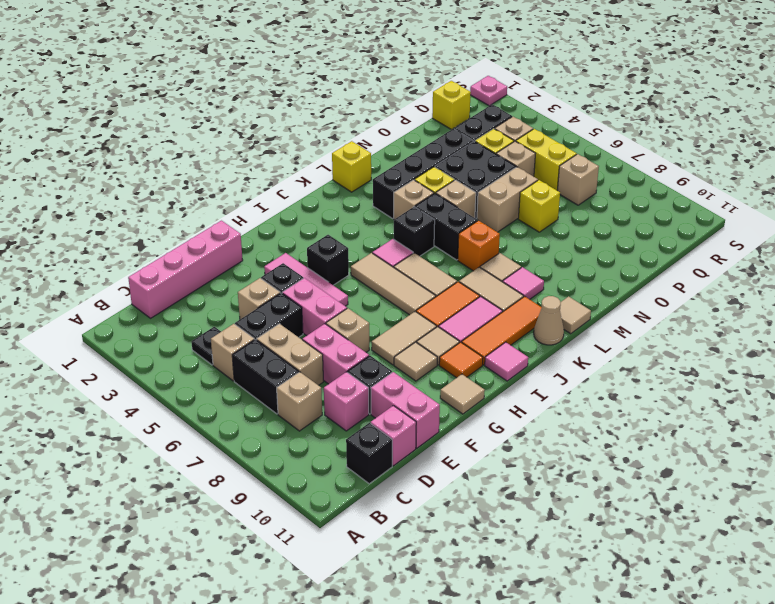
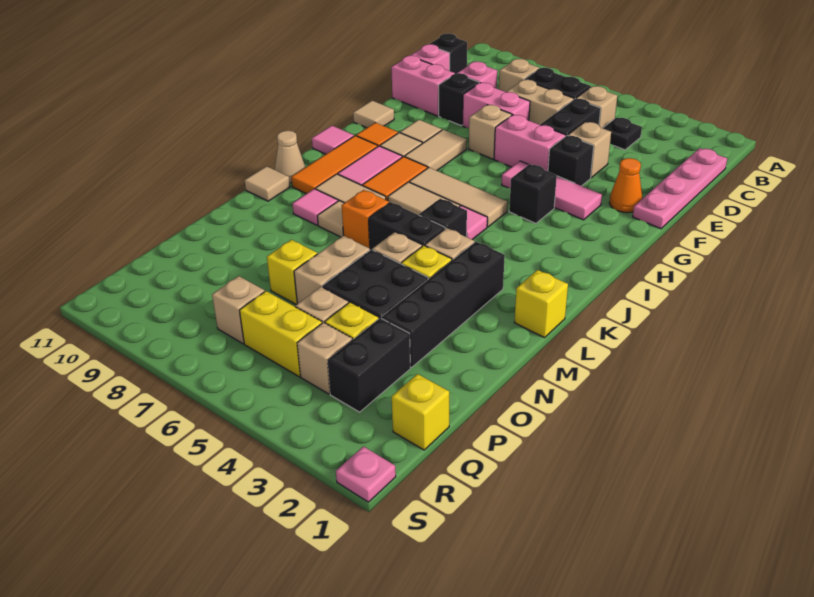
pink brick C1:F1 level 1 -> pink plate C1:F1 level 1
none -> orange cone F2 level 1

